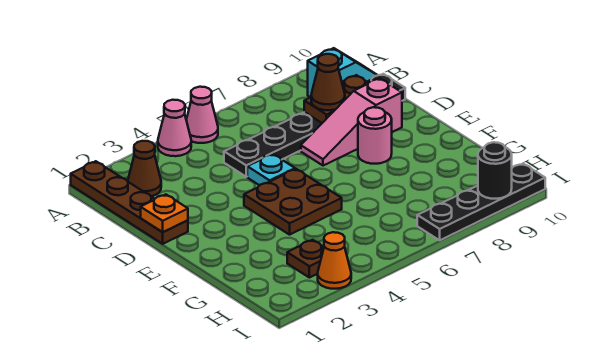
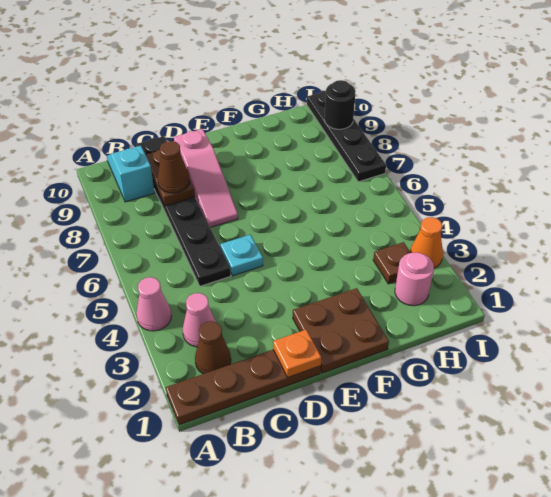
pink cone A5 level 1 -> pink cone B3 level 1
brown plate E4:F5 level 1 -> brown plate E1:F2 level 1
pink round brick E8 level 1 -> pink round brick H2 level 1

